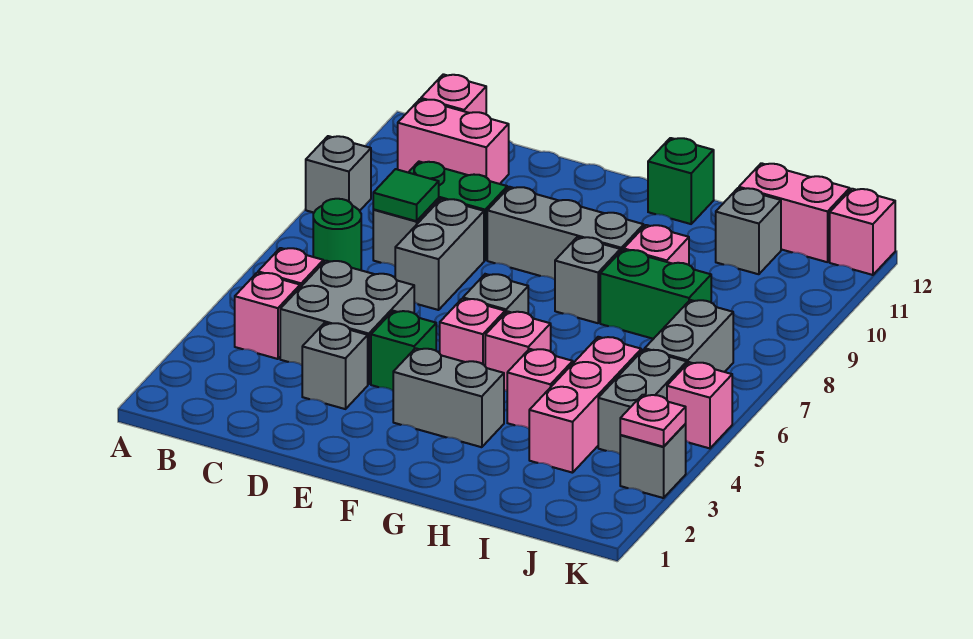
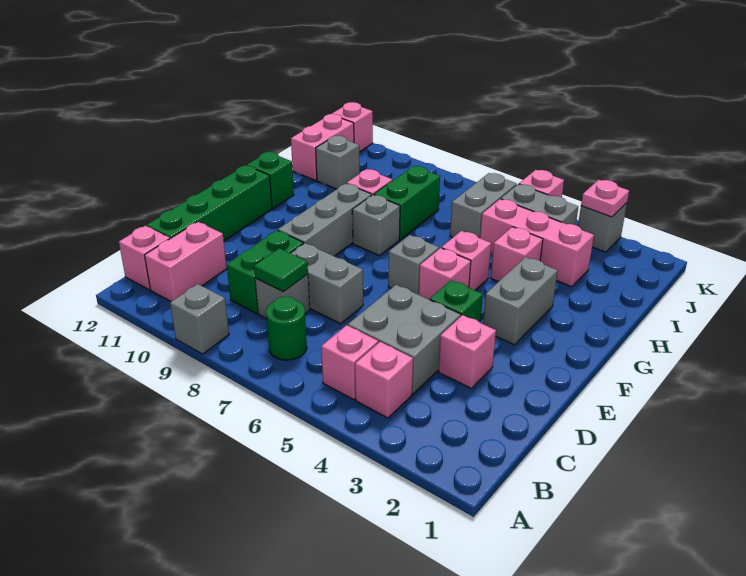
none -> green brick C12:F12 level 1
grey brick D3 level 1 -> pink brick D3 level 1
grey brick J6:J7 level 1 -> grey brick I6:J6 level 1

